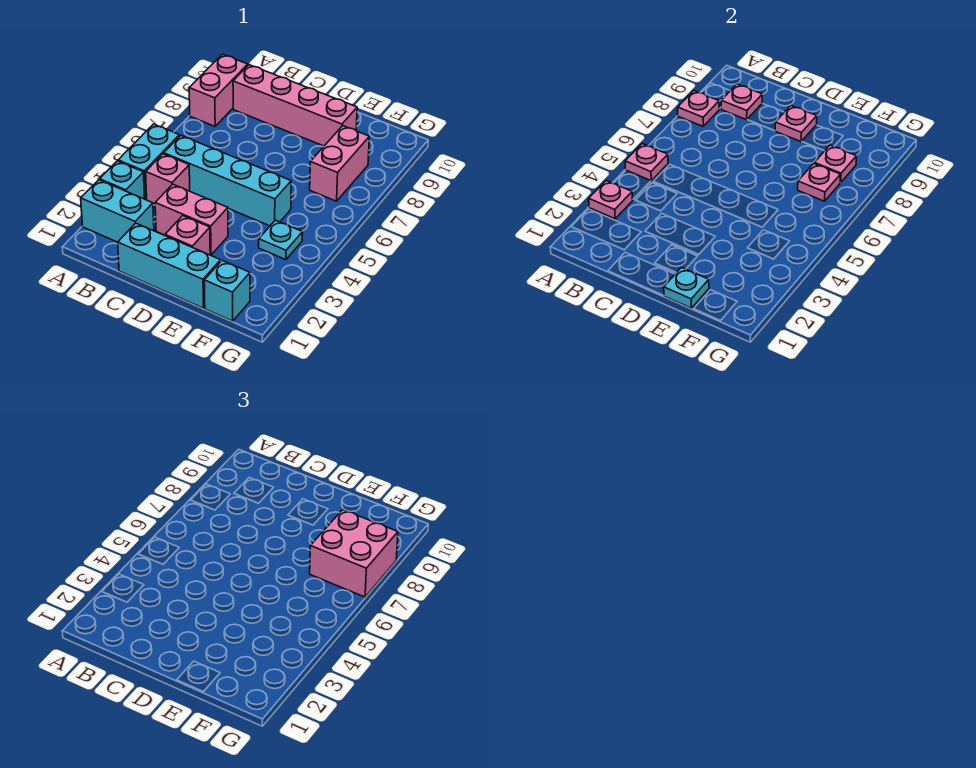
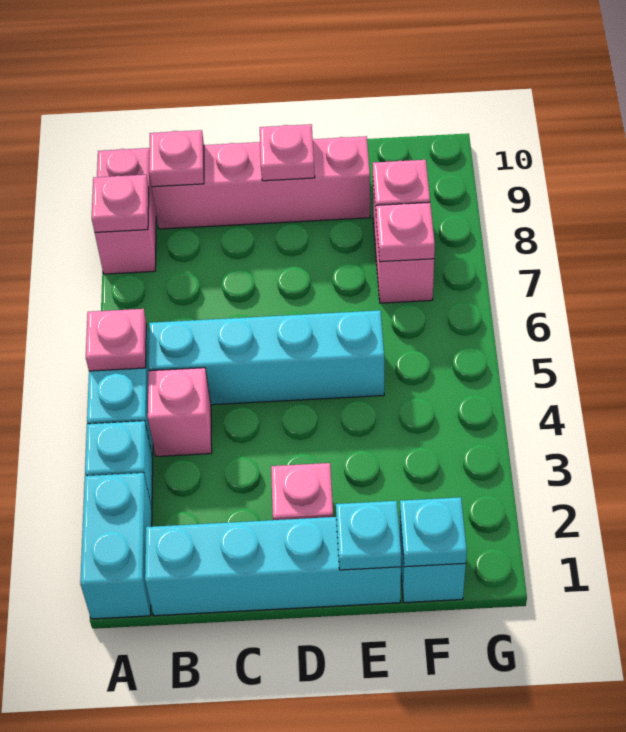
cyan brick A2:B2 level 1 -> cyan brick A1:A2 level 1
pink plate A3 level 2 -> none
cyan brick C1:E1 level 1 -> cyan brick B1:E1 level 1
pink brick C3:D3 level 1 -> none
cyan plate F4 level 1 -> cyan plate F1 level 2
pink brick F7:G8 level 3 -> none

